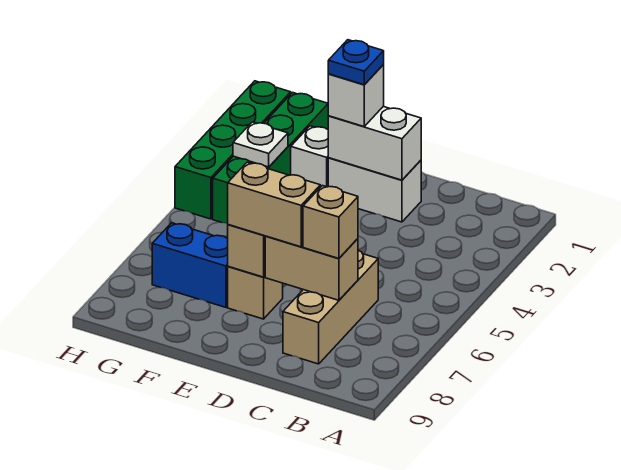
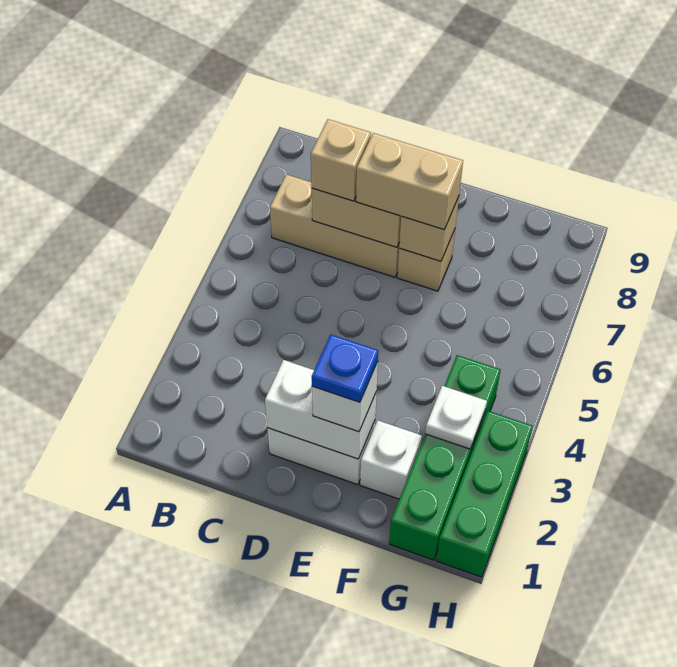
tan brick C6:C8 level 1 -> tan brick B7:D7 level 1
blue brick F7:G7 level 1 -> none
green brick H1:H4 level 1 -> green brick H1:H3 level 1

